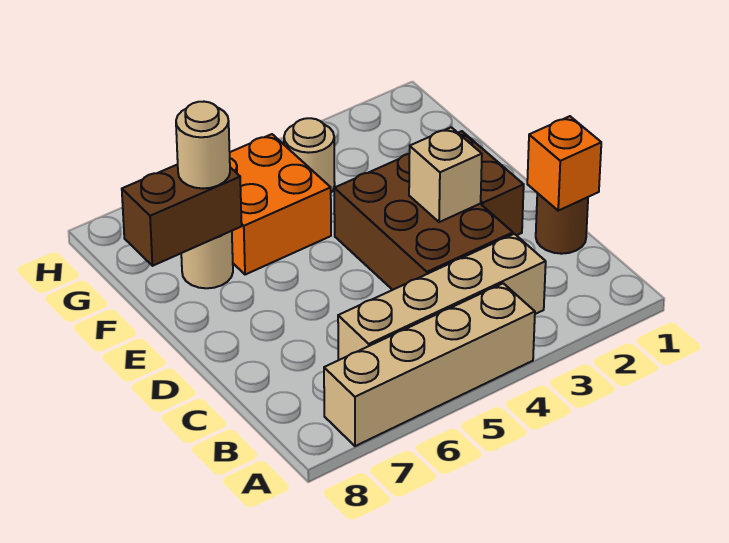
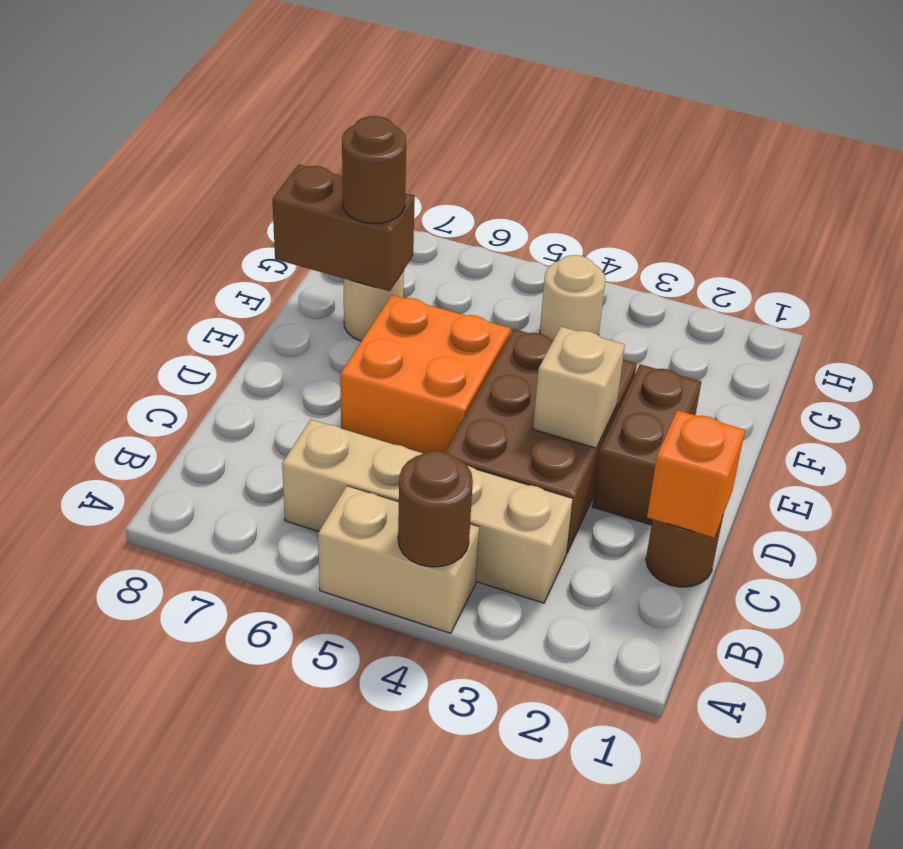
tan brick A4:A7 level 1 -> tan brick A4:A5 level 1
none -> brown round brick A4 level 2
orange brick F5:G6 level 1 -> orange brick D5:E6 level 1
tan round brick F7 level 3 -> brown round brick F7 level 3

